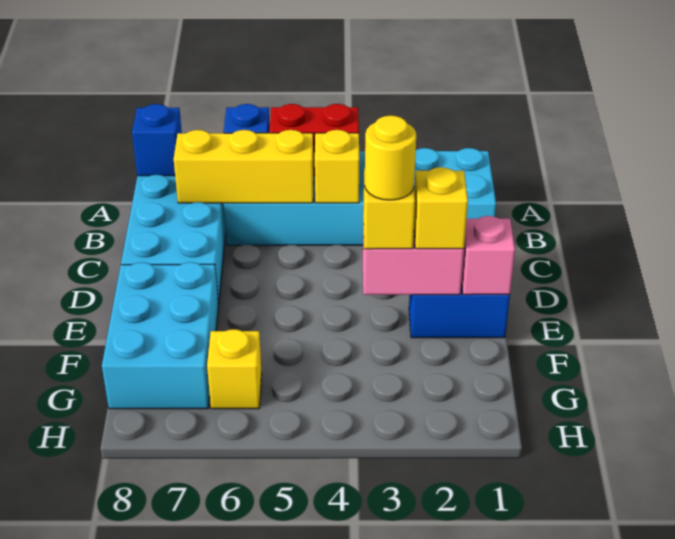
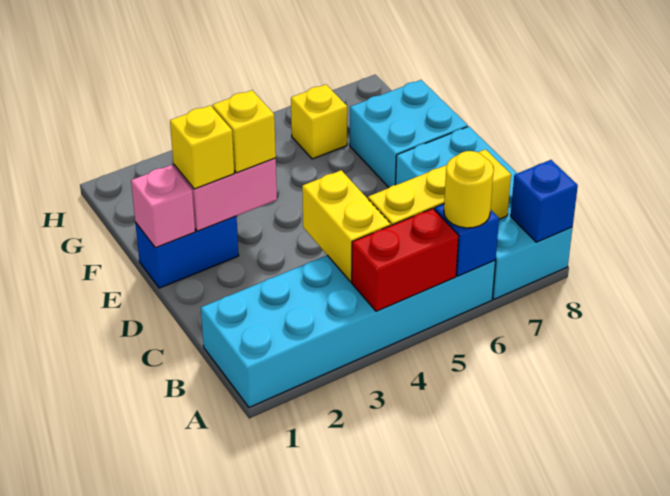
yellow brick B4 level 2 -> yellow brick B4:C4 level 2
yellow round brick E3 level 4 -> yellow round brick A6 level 3
cyan brick E7:G8 level 1 -> cyan brick E7:F8 level 1

